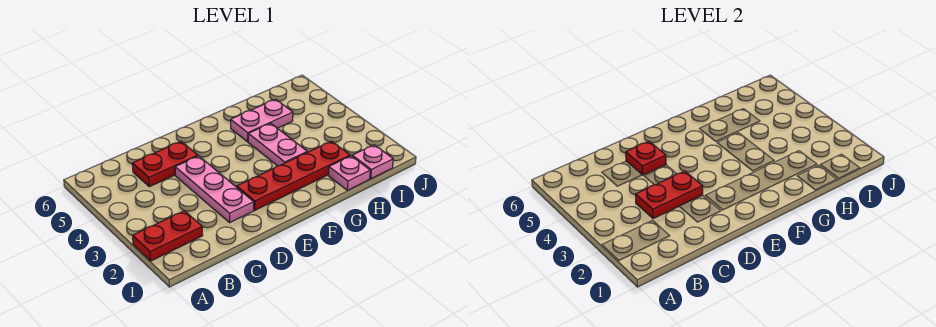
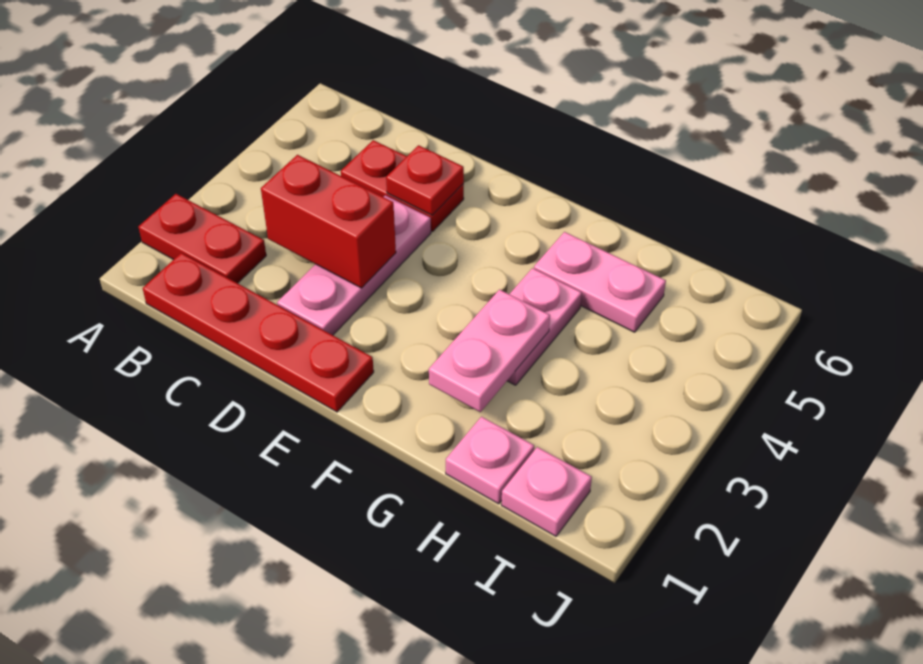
red plate C3:D3 level 2 -> red brick C3:D3 level 2
red plate E2:H2 level 1 -> red plate B1:E1 level 1
none -> pink plate G2:G3 level 2

